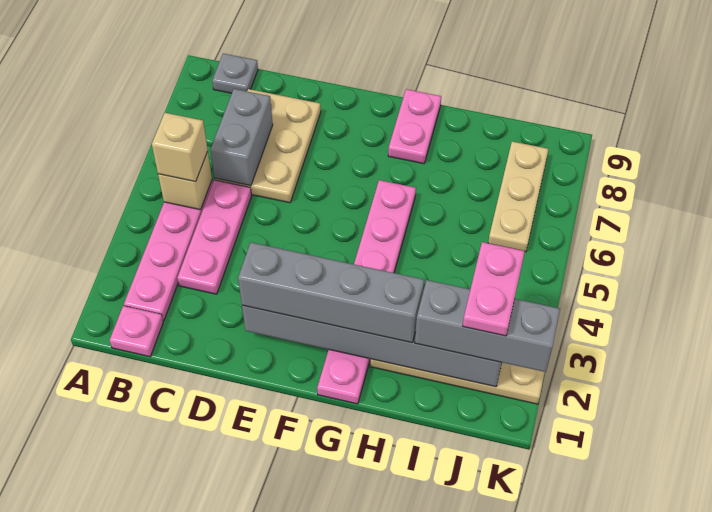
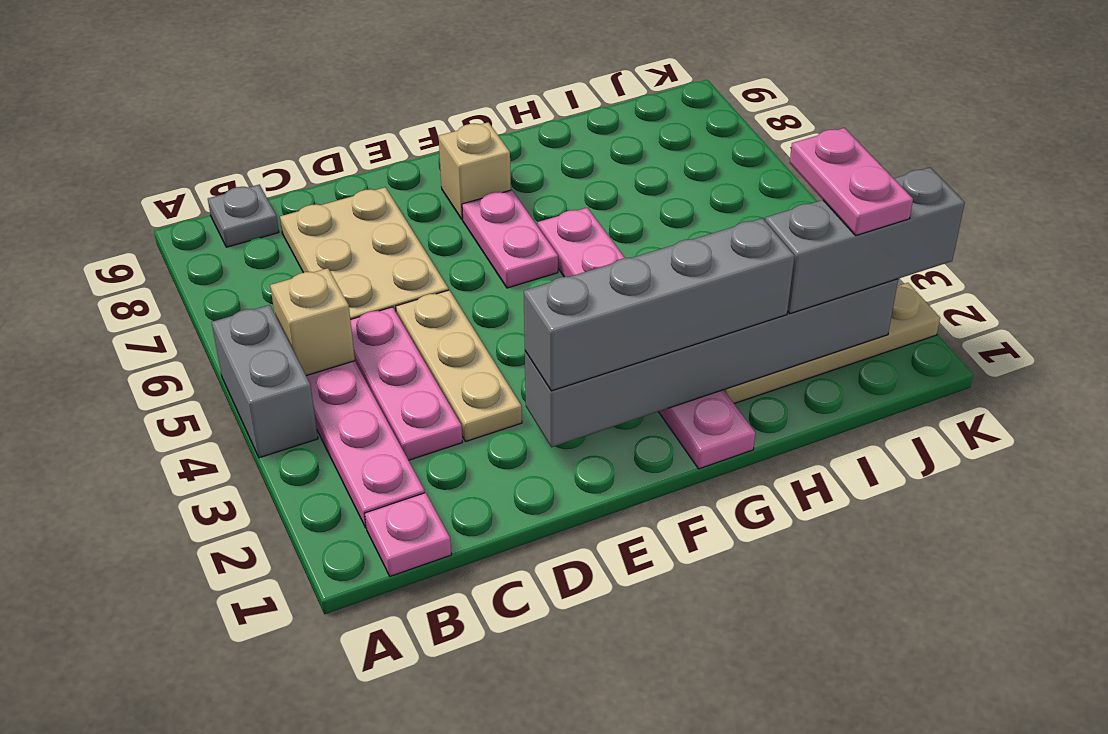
tan brick B5 level 3 -> tan brick F8 level 1
grey brick C6:C7 level 2 -> grey brick A4:A5 level 1
pink plate G8:G9 level 1 -> pink plate F6:F7 level 1
tan plate J6:J8 level 1 -> tan plate D3:D5 level 1

